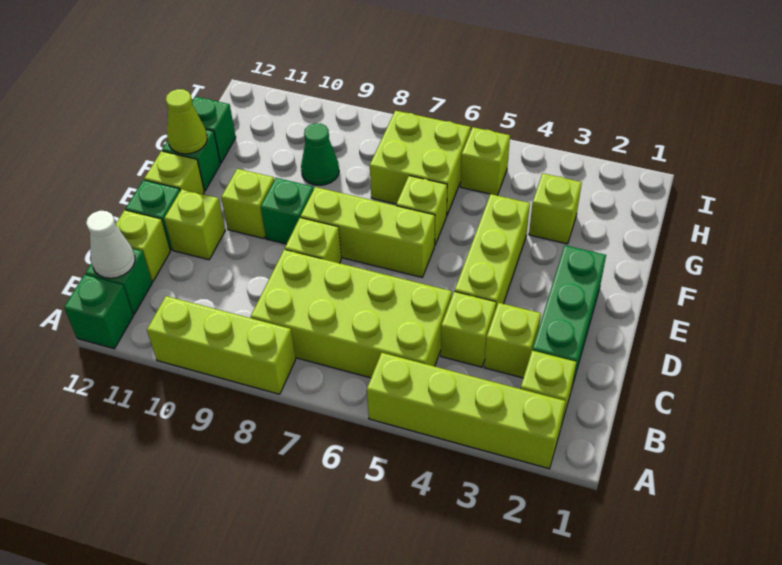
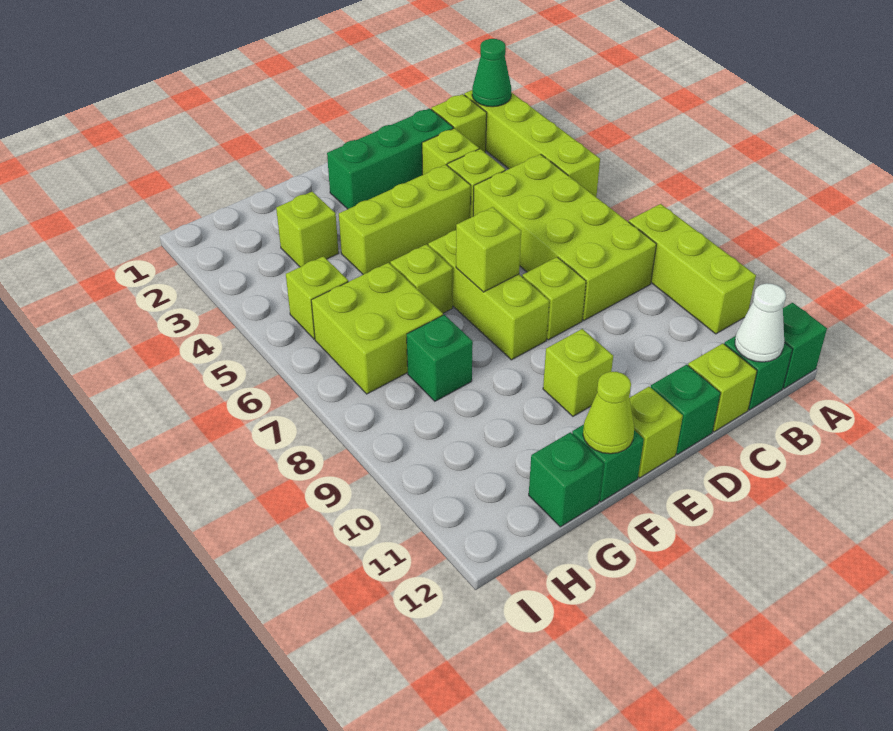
lime brick D11 level 1 -> lime brick E7 level 2
green brick E9 level 1 -> green brick G8 level 1
green cone G9 level 1 -> green cone A2 level 2

